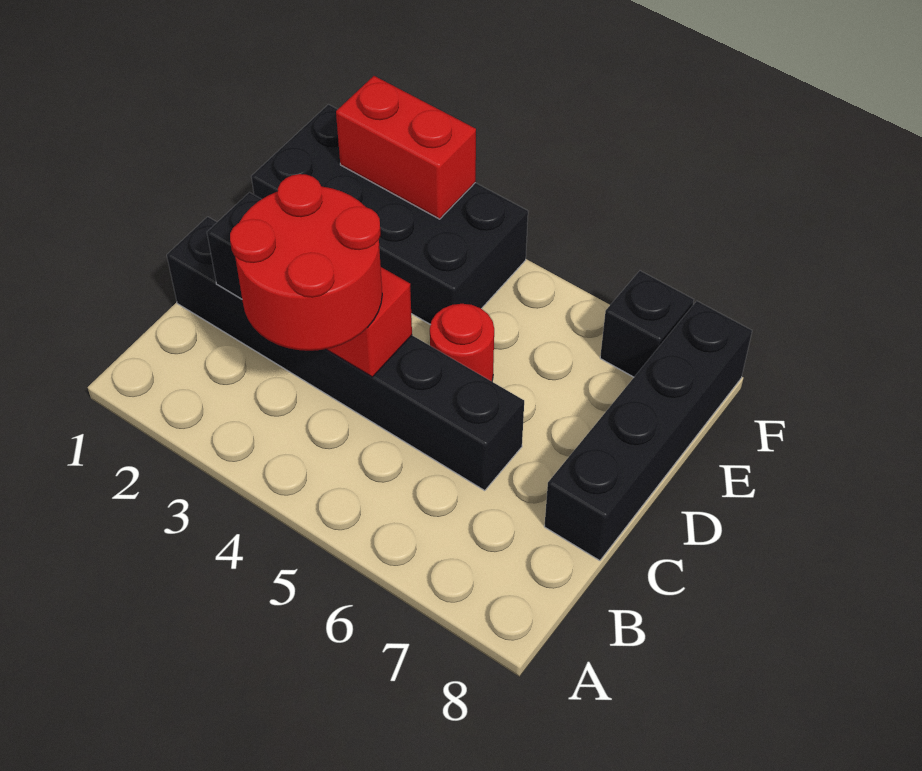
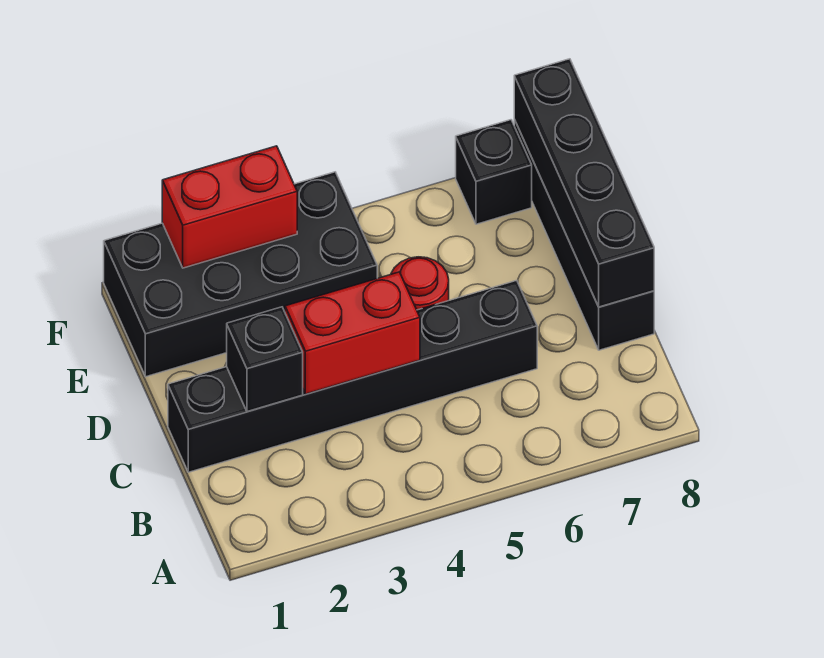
red round brick B3:C4 level 3 -> none
none -> black brick C8:F8 level 2

